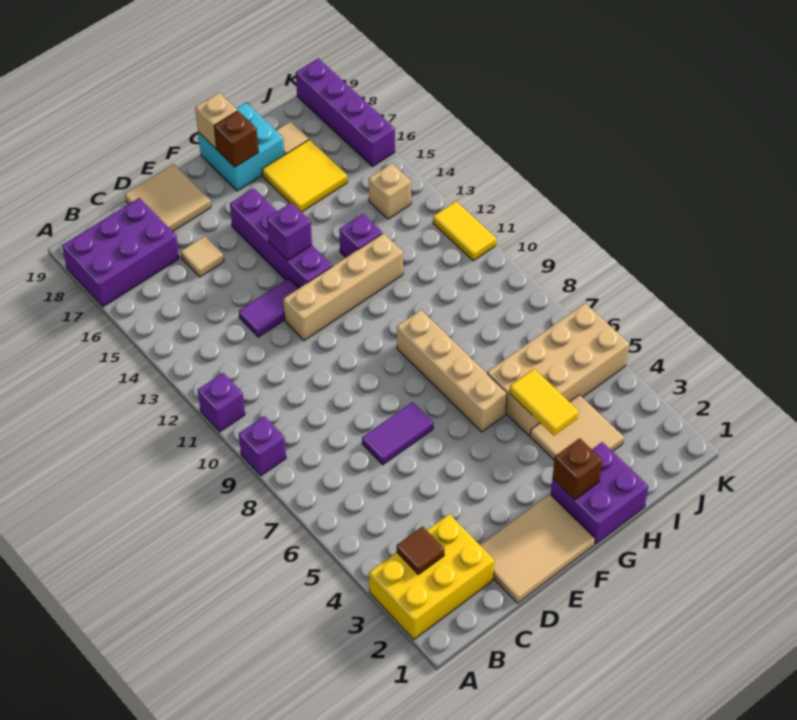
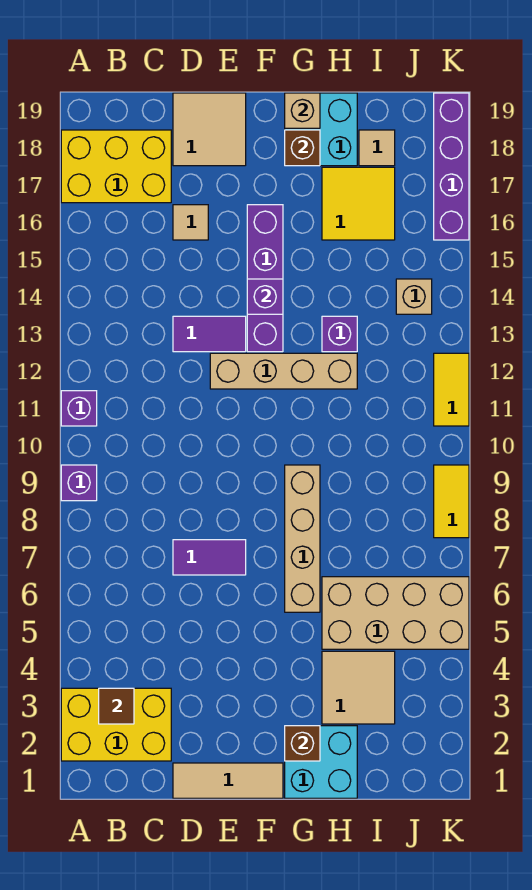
purple brick A17:C18 level 1 -> yellow brick A17:C18 level 1
tan tile D1:F2 level 1 -> tan tile D1:F1 level 1
purple brick G1:H2 level 1 -> cyan brick G1:H2 level 1
yellow tile H4:H5 level 2 -> yellow tile K8:K9 level 1

